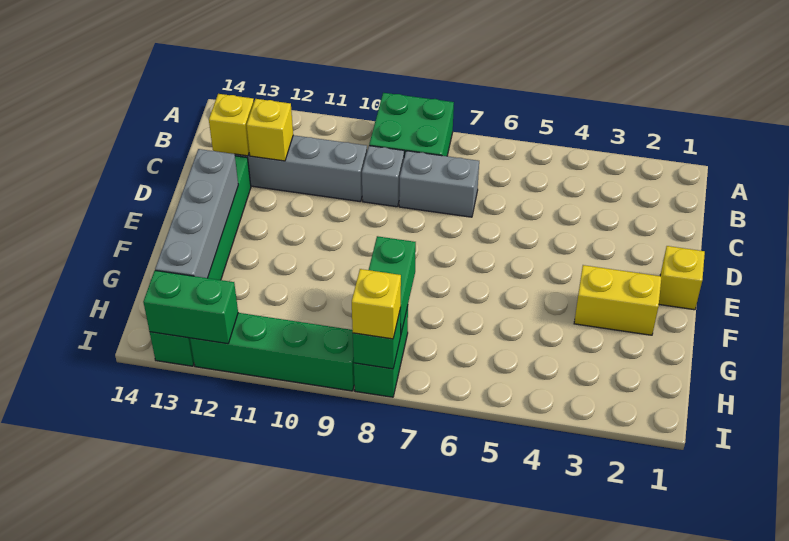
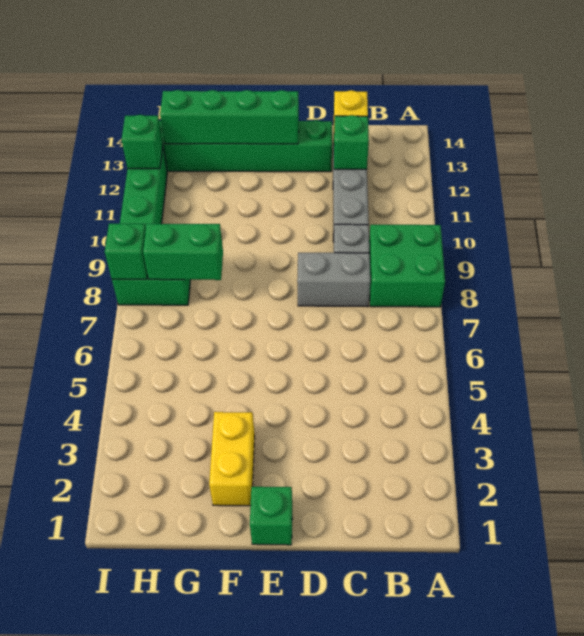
grey brick C7:C8 level 1 -> grey brick C8:D8 level 1
yellow brick C12 level 2 -> green brick C12 level 2
yellow brick E1 level 1 -> green brick E1 level 1
grey brick E13:H13 level 2 -> green brick E13:H13 level 2
yellow brick I8 level 3 -> none
green brick I12:I13 level 2 -> green brick I12 level 2

